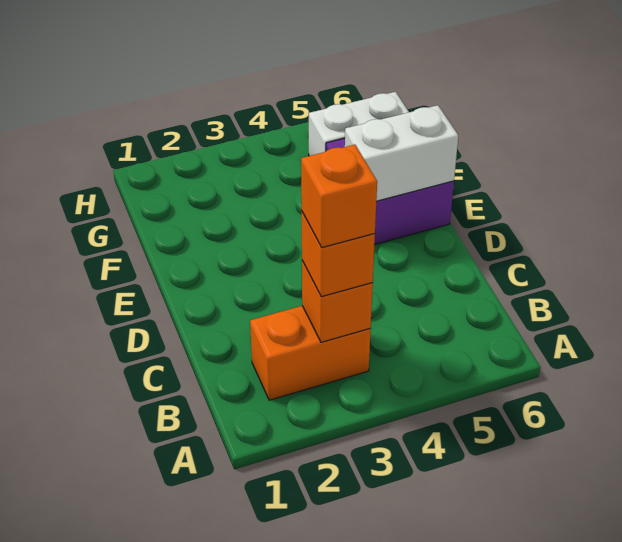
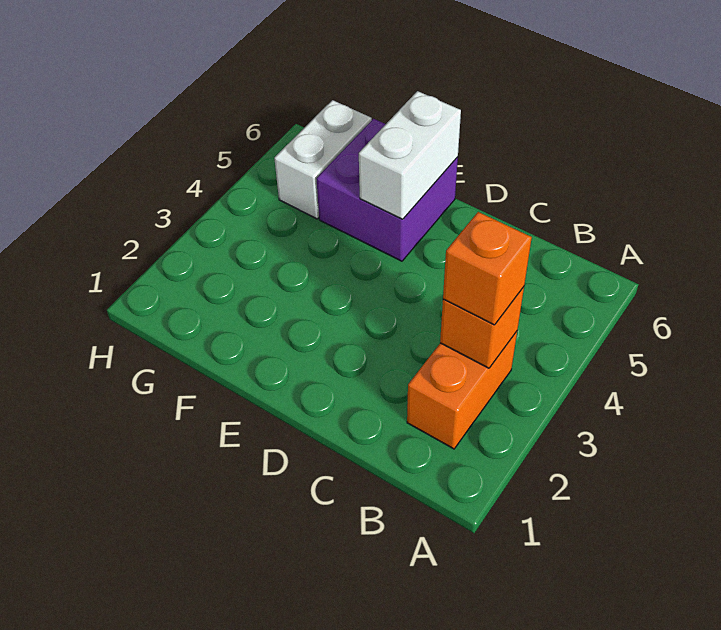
orange brick B3 level 4 -> none

